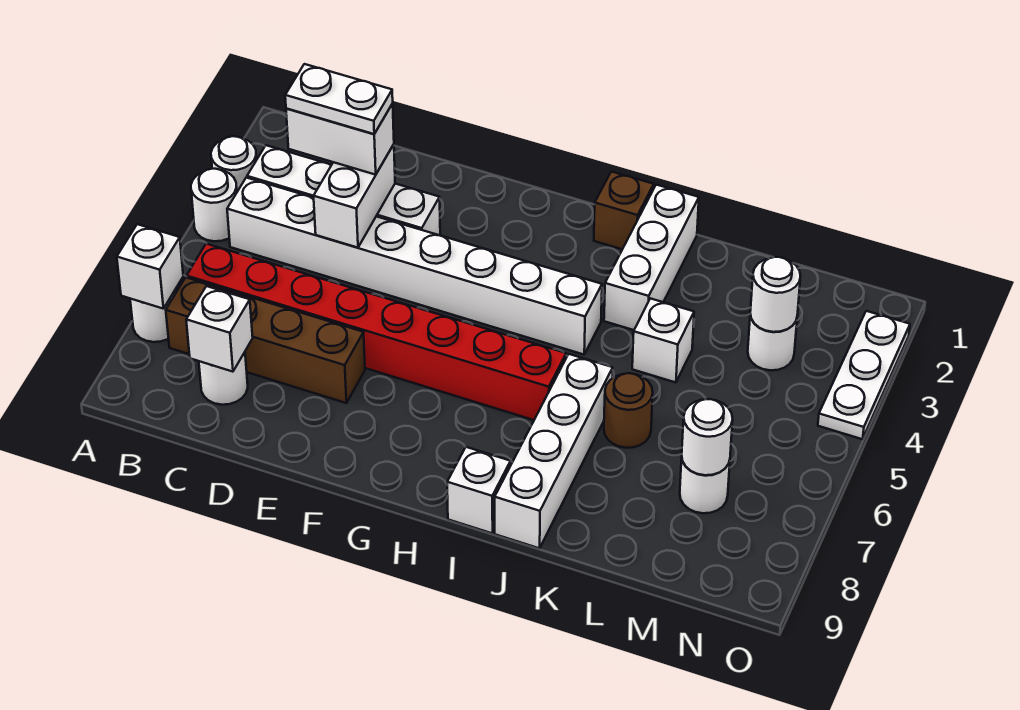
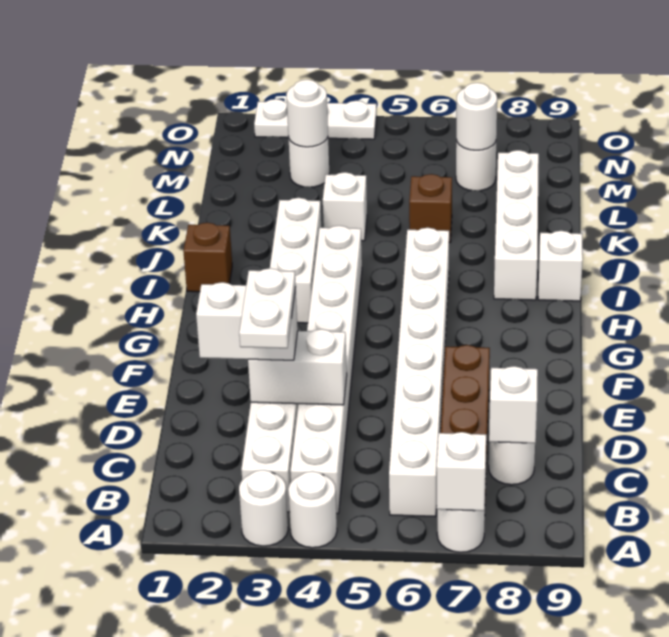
red brick B6:I6 level 1 -> white brick B6:I6 level 1
white brick C3:D3 level 3 -> white brick D2:D3 level 3
white brick J1:J3 level 1 -> white brick H3:J3 level 1
white brick J6:J9 level 1 -> white brick I8:L8 level 1
brown round brick K6 level 1 -> brown brick K6 level 1

